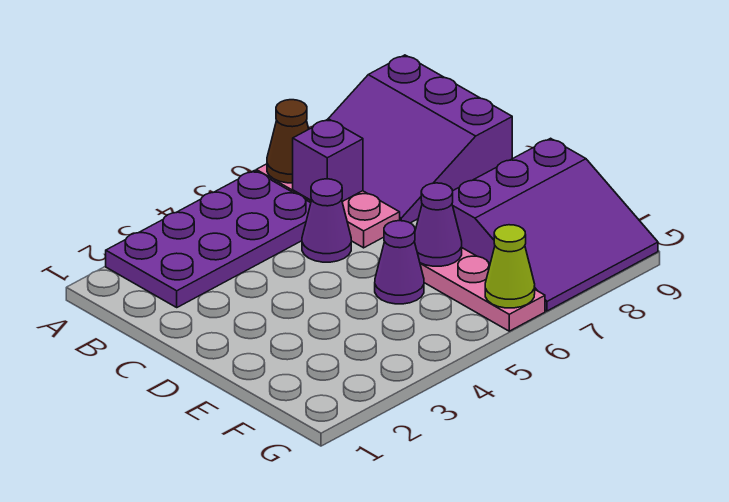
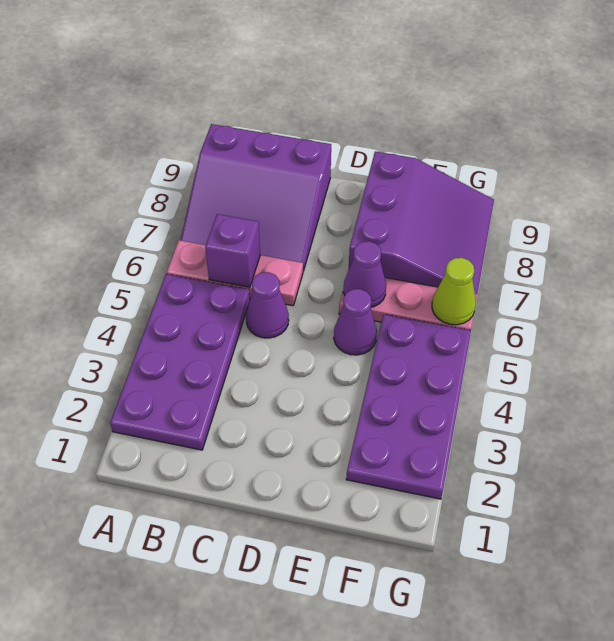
brown cone A6 level 2 -> none
none -> purple plate F2:G5 level 1

